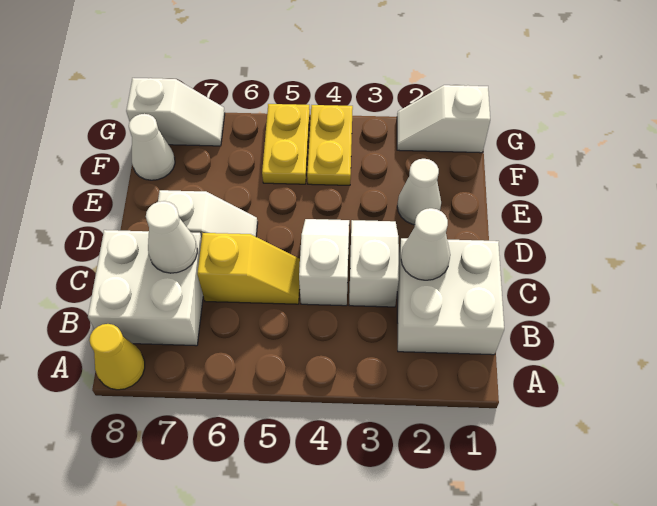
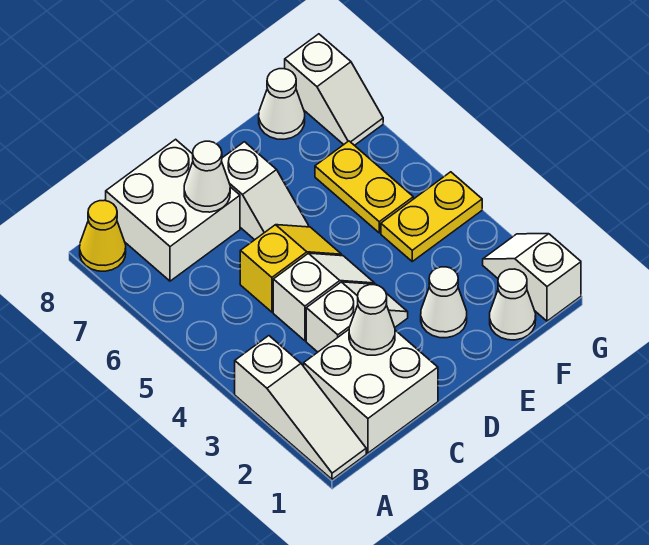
none -> white slope A1:A3 level 1 top 3
yellow slope C5:C6 level 1 top 6 -> yellow slope C5:D5 level 1 top C
none -> white cone F1 level 1
yellow plate F5:G5 level 1 -> yellow plate F5:F6 level 1

